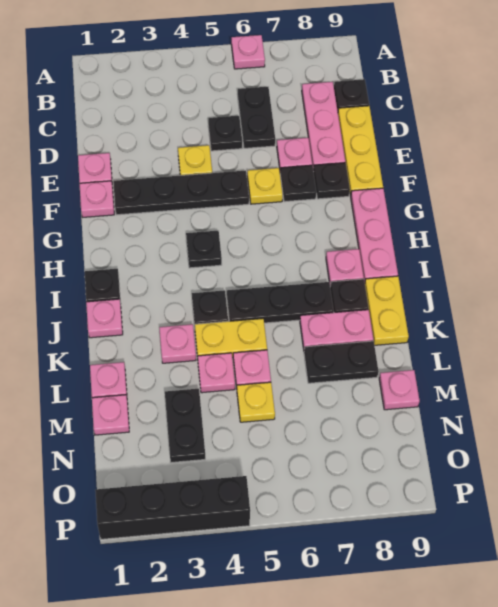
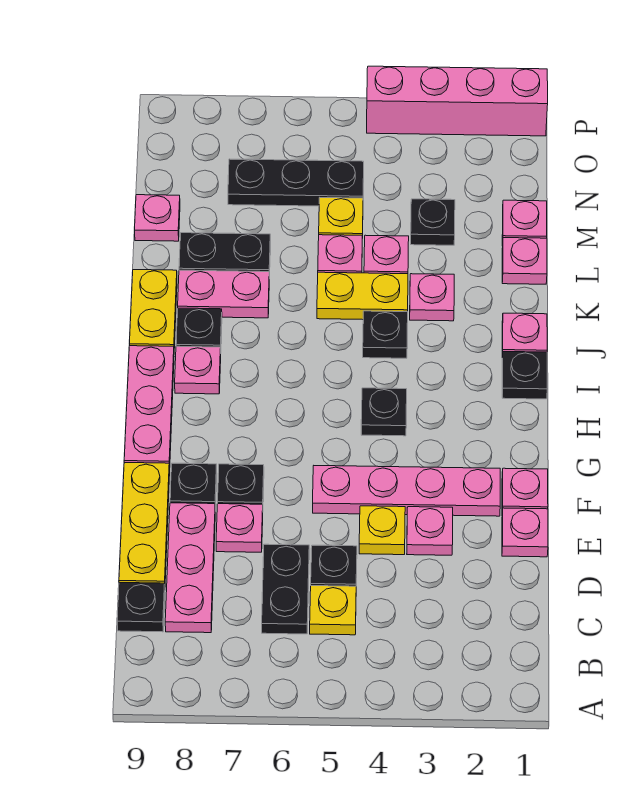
pink plate A6 level 1 -> pink plate E3 level 1
black plate F2:F5 level 1 -> pink plate F2:F5 level 1
yellow plate F6 level 1 -> yellow plate C5 level 1
black plate J5:J7 level 1 -> black plate N5:N7 level 1
black plate M3:N3 level 1 -> black plate M3 level 1
black brick P1:P4 level 1 -> pink brick P1:P4 level 1

